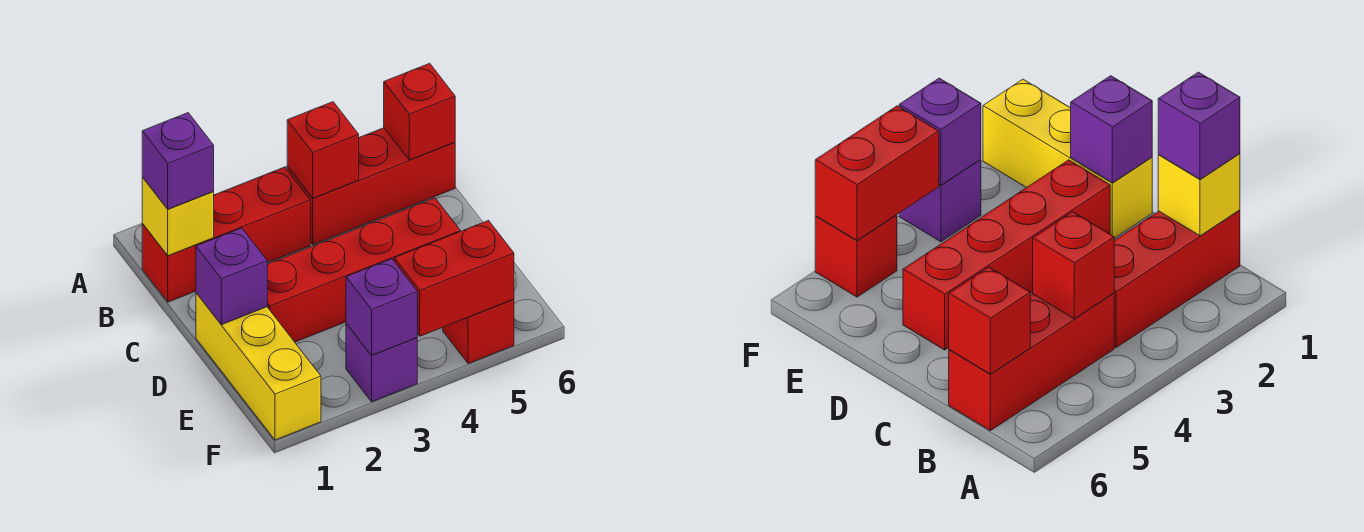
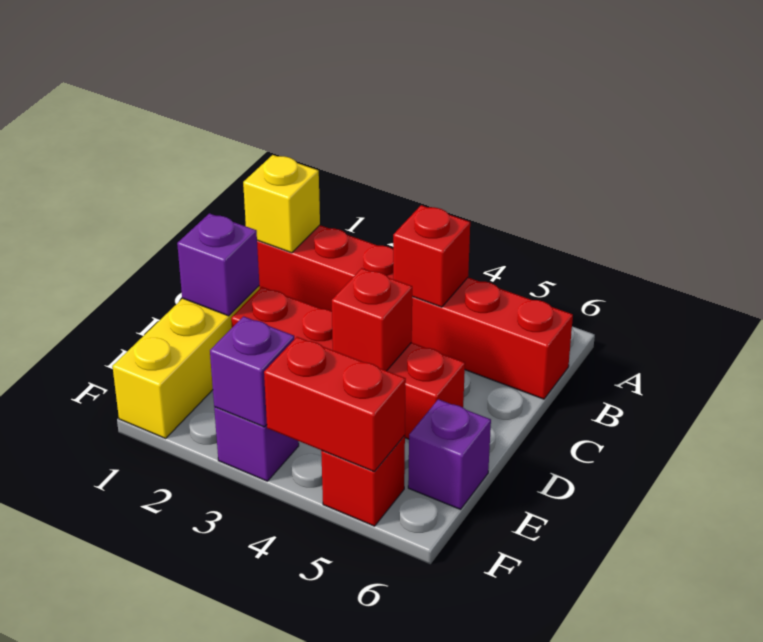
purple brick B1 level 3 -> purple brick E6 level 1
red brick B6 level 2 -> red brick D4 level 2

